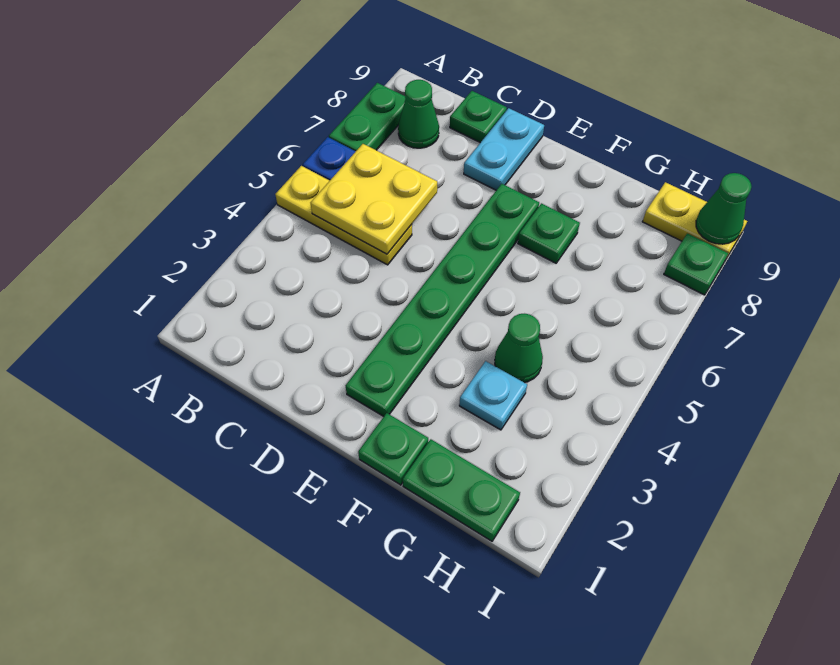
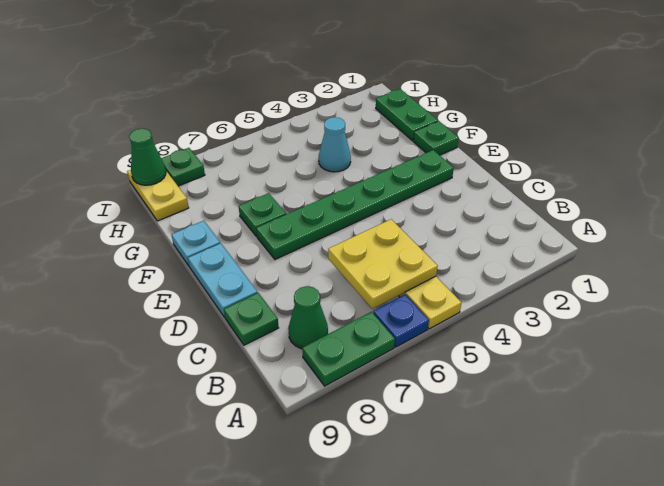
cyan plate D8:D9 level 1 -> cyan plate D9:E9 level 1
cyan plate G3 level 1 -> cyan plate F9 level 1
green cone G4 level 1 -> cyan cone G4 level 1

